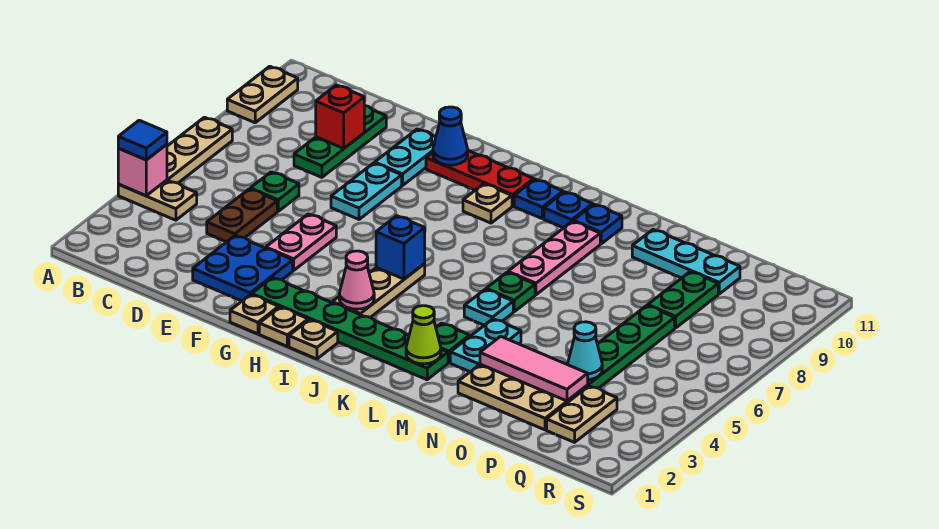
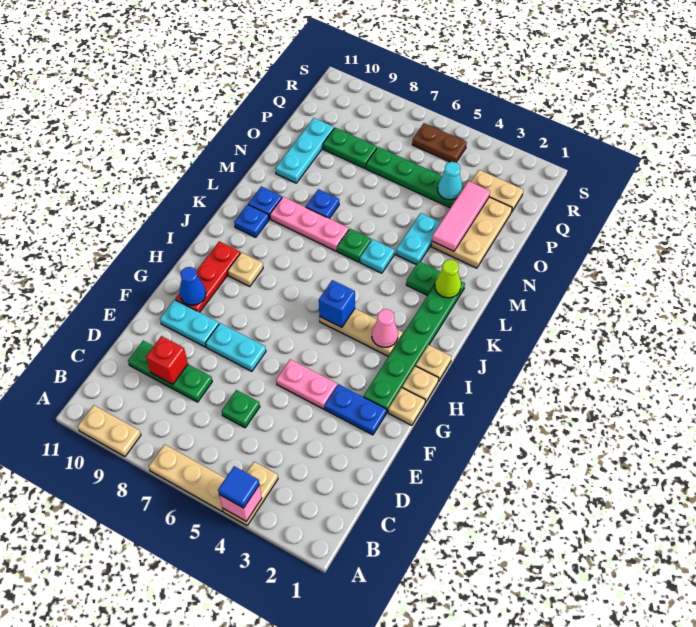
brown plate D4:D5 level 1 -> brown plate R5:R6 level 1
blue plate E2:F3 level 1 -> blue plate F2:F3 level 1
blue plate J10 level 1 -> blue plate M8 level 1
cyan plate M3:M4 level 1 -> cyan plate M4:N4 level 1

